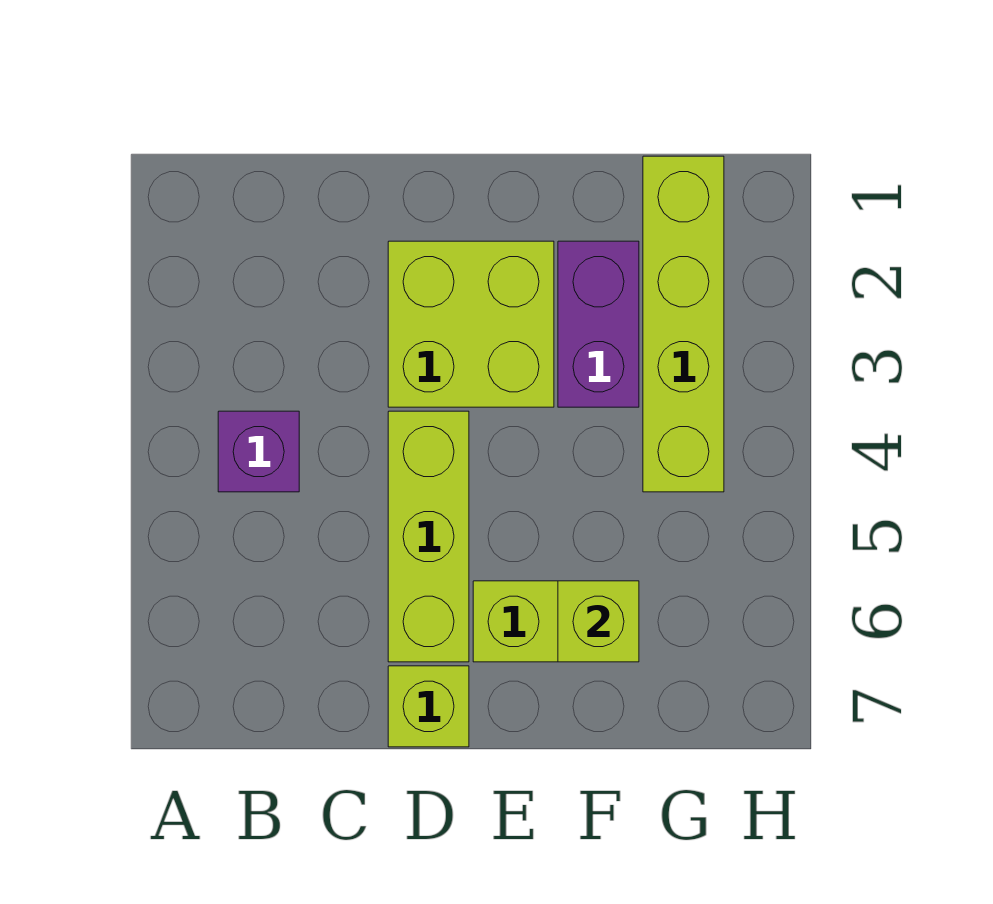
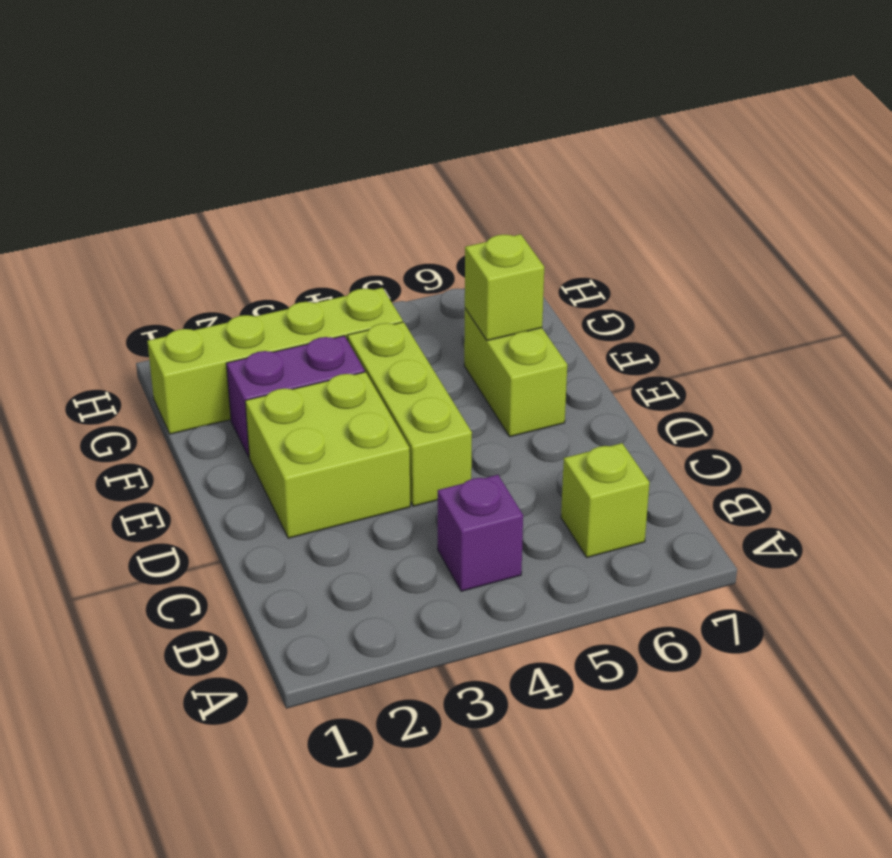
lime brick D4:D6 level 1 -> lime brick D4:F4 level 1
lime brick D7 level 1 -> lime brick B6 level 1

